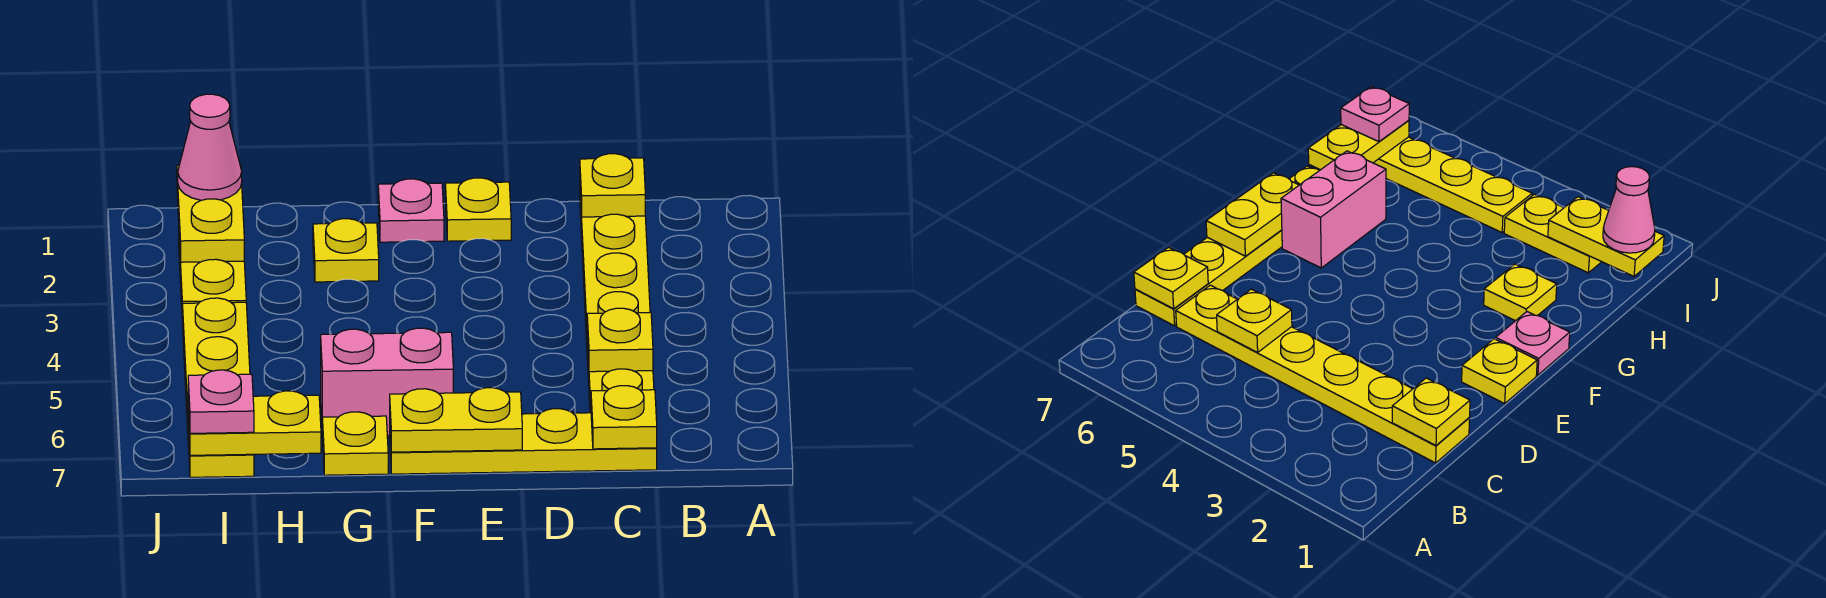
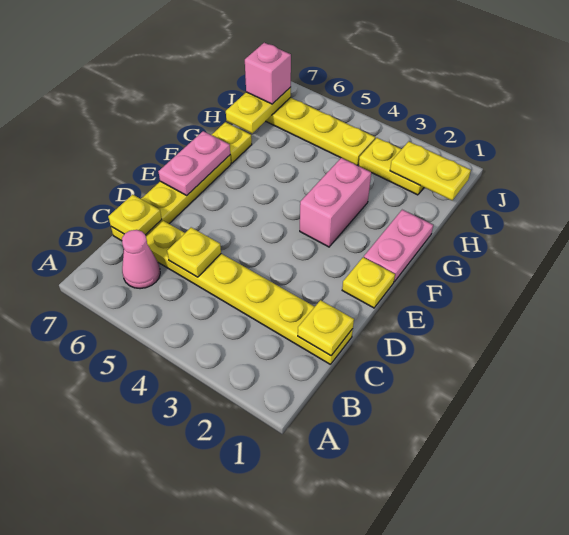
yellow plate E7:F7 level 2 -> pink plate E7:F7 level 2
pink plate F1 level 1 -> pink plate F1:G1 level 1
pink brick F6:G6 level 1 -> pink brick F3:G3 level 1
yellow plate G2 level 1 -> none
pink cone I1 level 3 -> pink cone B6 level 1
pink plate I7 level 3 -> pink brick I7 level 3

